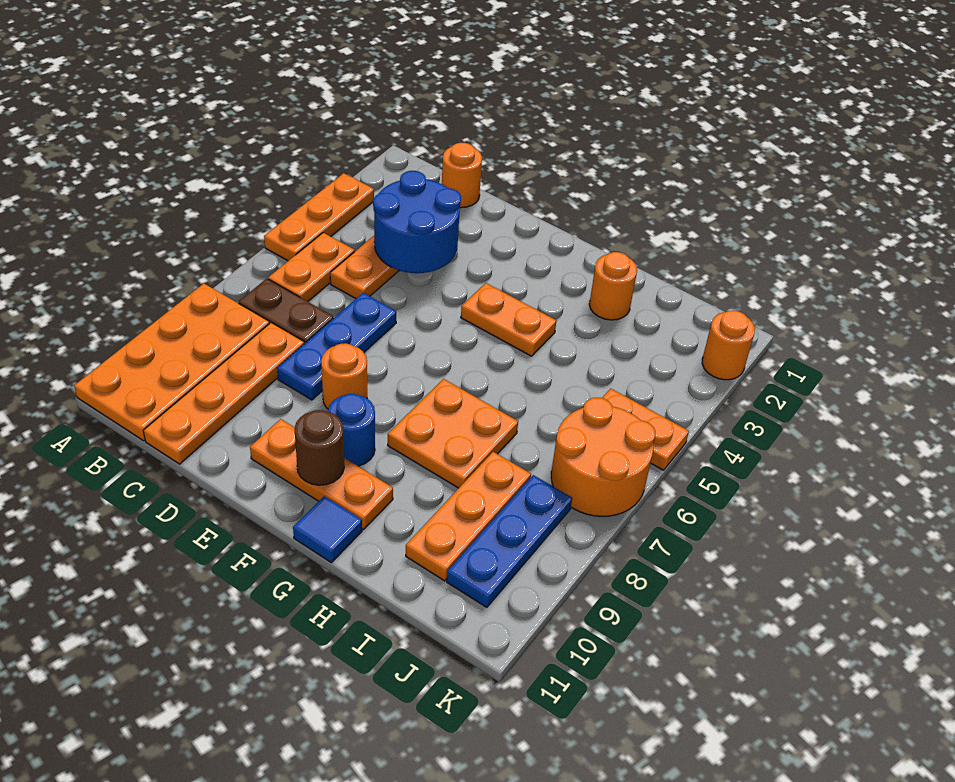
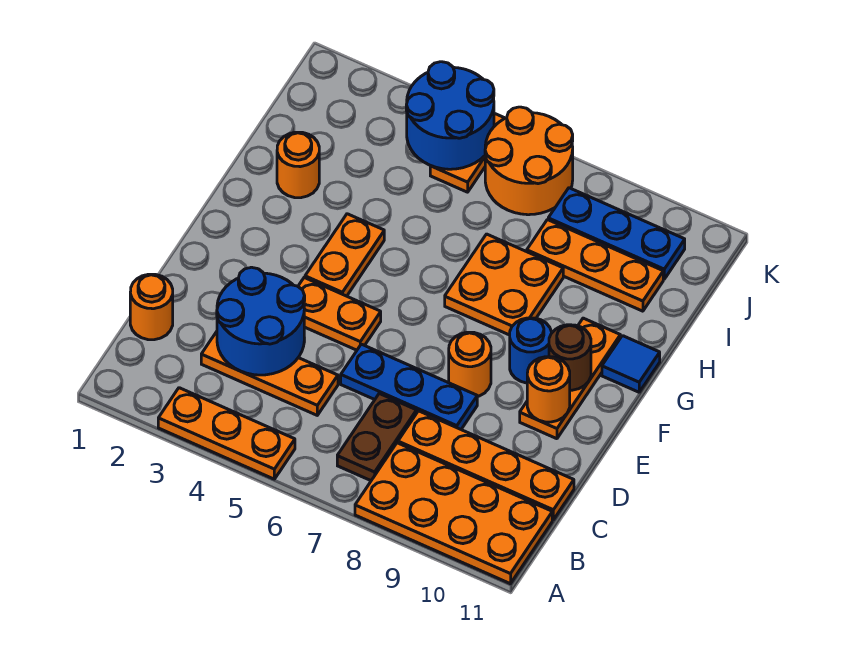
orange plate B5:B6 level 1 -> orange plate E4:E5 level 1
none -> blue round brick J4:K5 level 2
orange round brick K2 level 1 -> orange round brick E10 level 2

